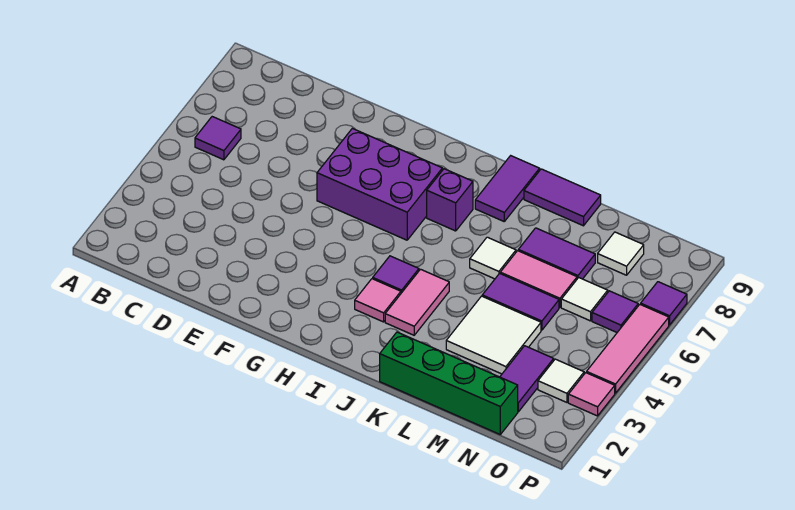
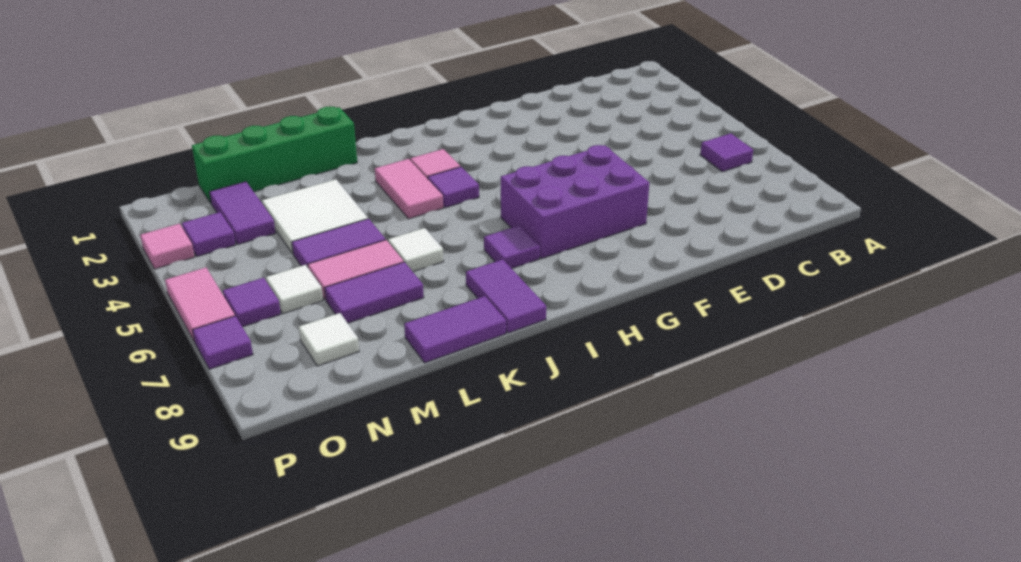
purple brick I7 level 1 -> purple tile I7 level 1
white tile O3 level 1 -> purple tile O3 level 1
pink tile P4:P6 level 1 -> pink tile P5:P6 level 1

